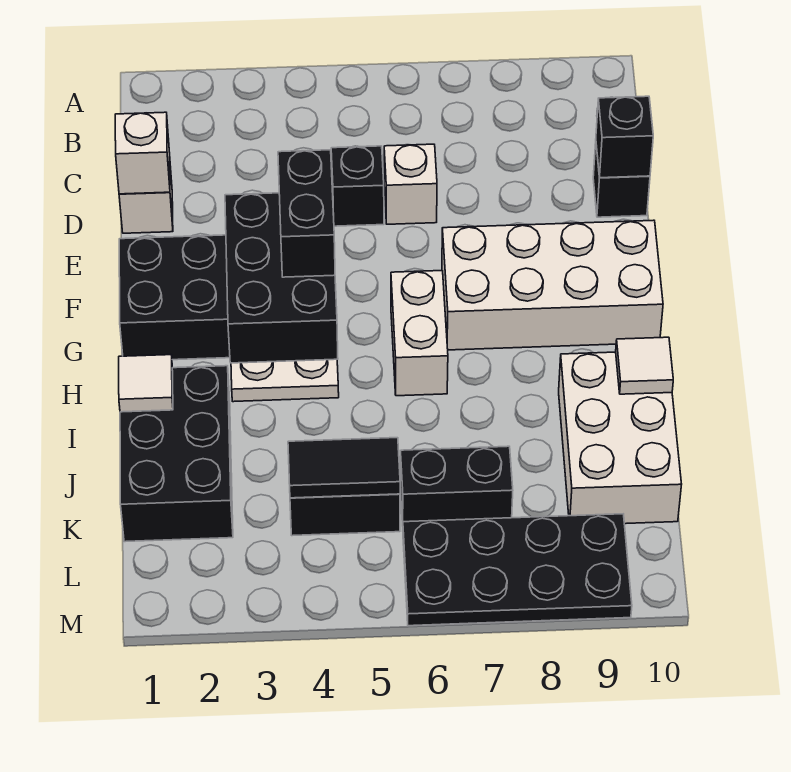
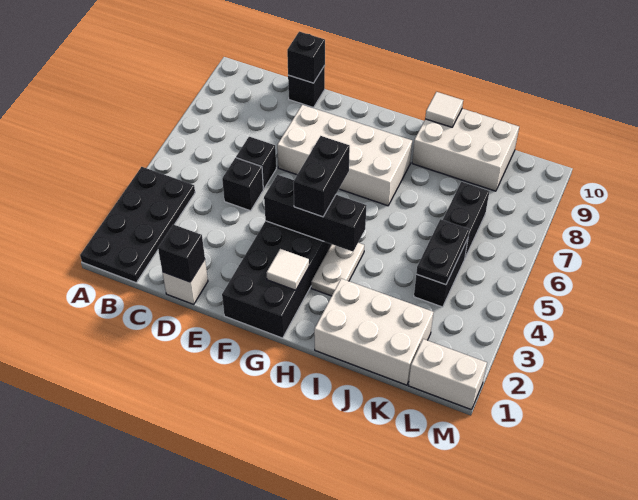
white brick D1 level 2 -> black brick D1 level 2
white brick D6 level 1 -> black brick D6 level 1
black brick F3:H4 level 2 -> black brick F4:H4 level 2
black brick F4:G4 level 3 -> black brick G4:G5 level 3
white brick F7:G10 level 1 -> white brick E7:H8 level 1
white brick G6:H6 level 1 -> white brick L1:M1 level 1
black brick I1:K2 level 1 -> white brick I1:K2 level 1
white tile I1 level 2 -> white tile G2 level 2
black tile K4:K5 level 2 -> black plate K4:K5 level 2
black plate L6:M9 level 1 -> black plate A1:B4 level 1

